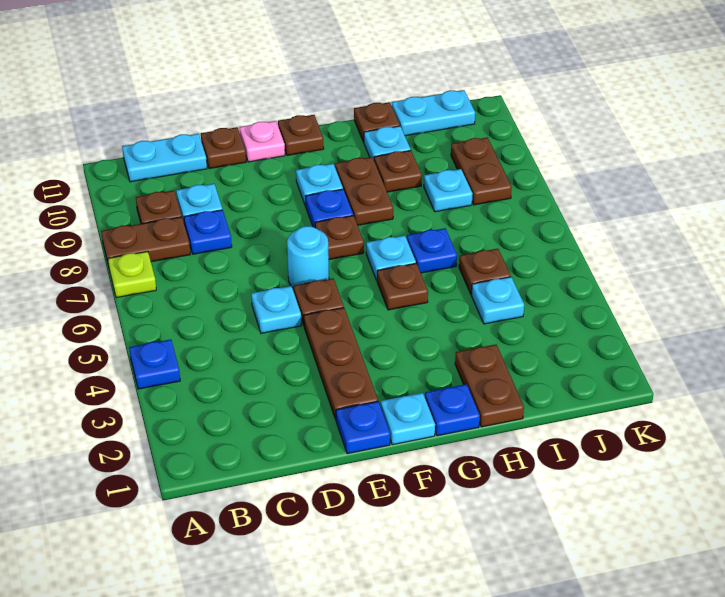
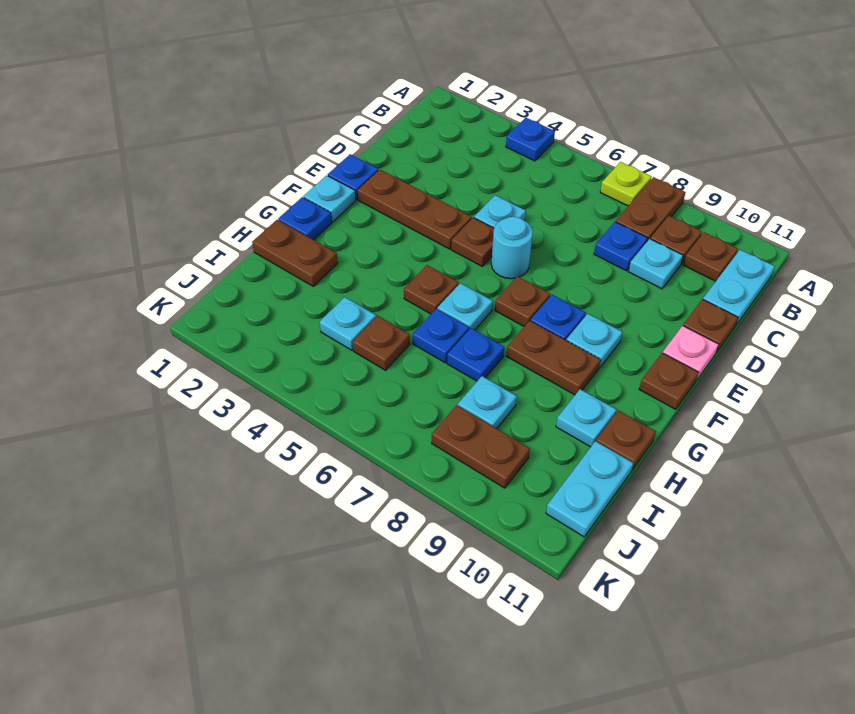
none -> blue plate H7 level 1
brown plate H9 level 1 -> brown plate B10 level 1

